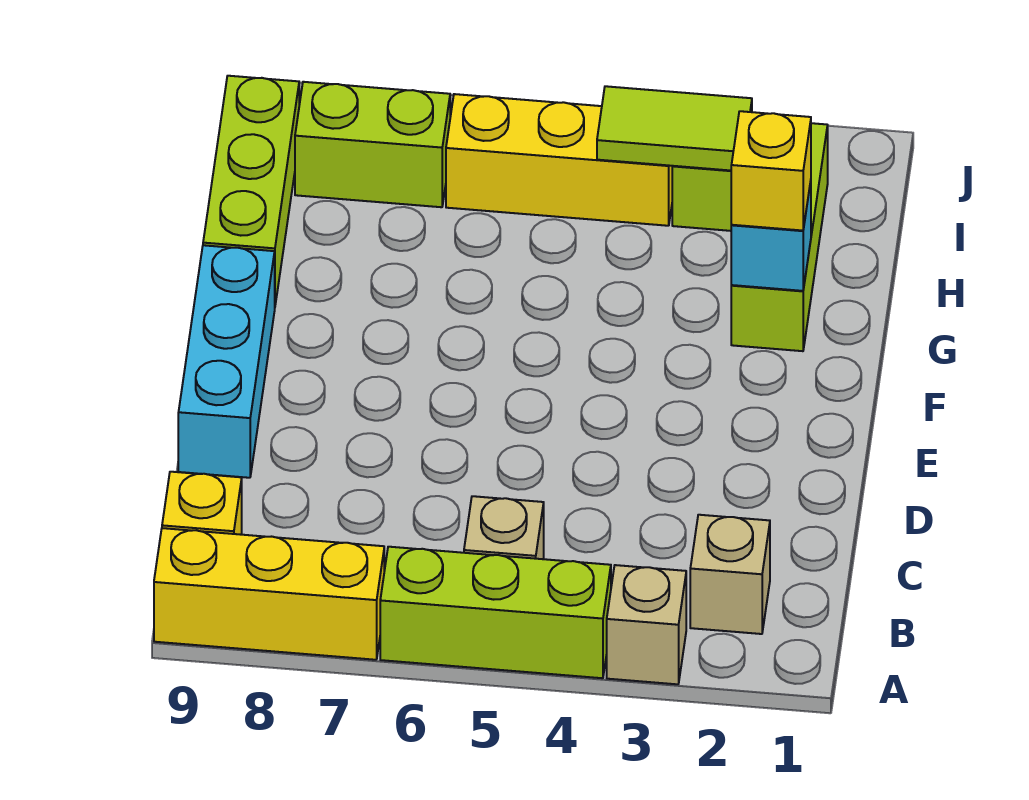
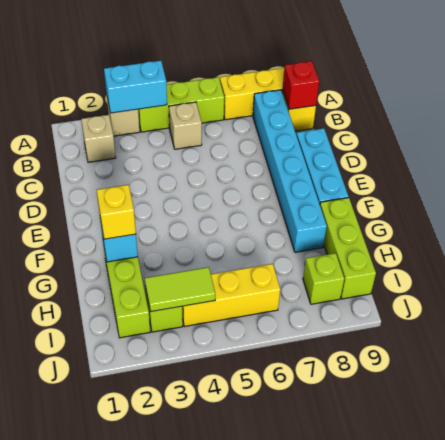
none -> cyan brick A3:A4 level 2
none -> cyan brick B8:G8 level 1
none -> red brick B9 level 2
lime brick I7:I8 level 1 -> lime brick I8 level 1

